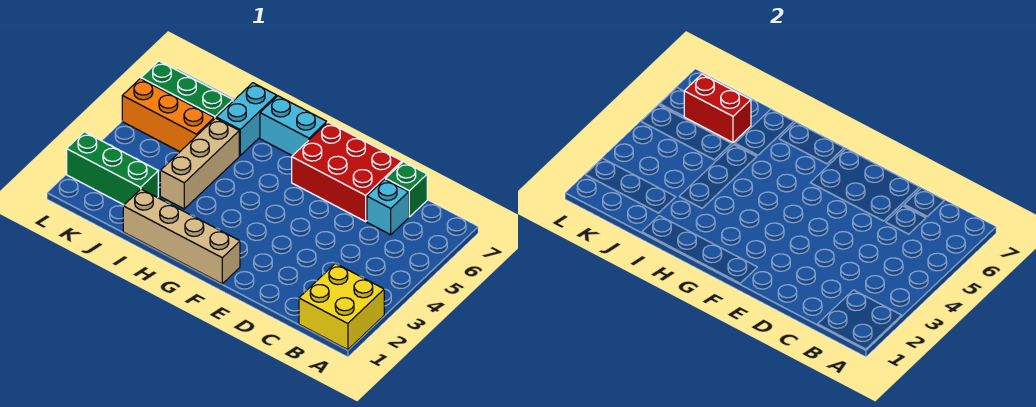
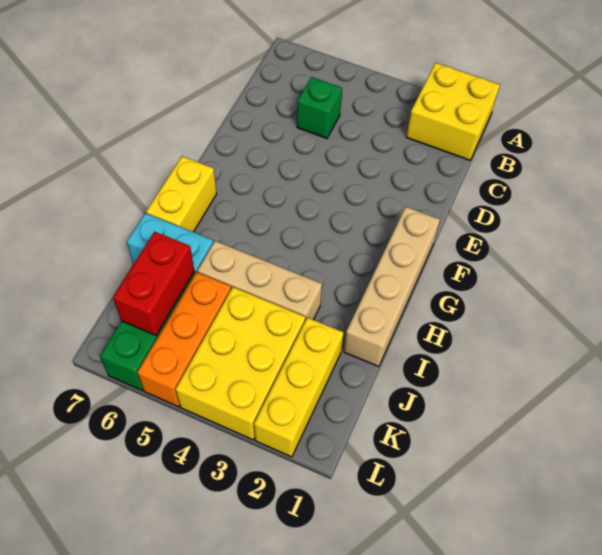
cyan brick C6 level 1 -> none
green brick C7 level 1 -> green brick C5 level 1
red brick D6:F7 level 1 -> none
cyan brick G7:H7 level 1 -> yellow brick G7:H7 level 1
green brick J2:L2 level 1 -> yellow brick J2:L2 level 1
none -> yellow brick J3:L4 level 1

